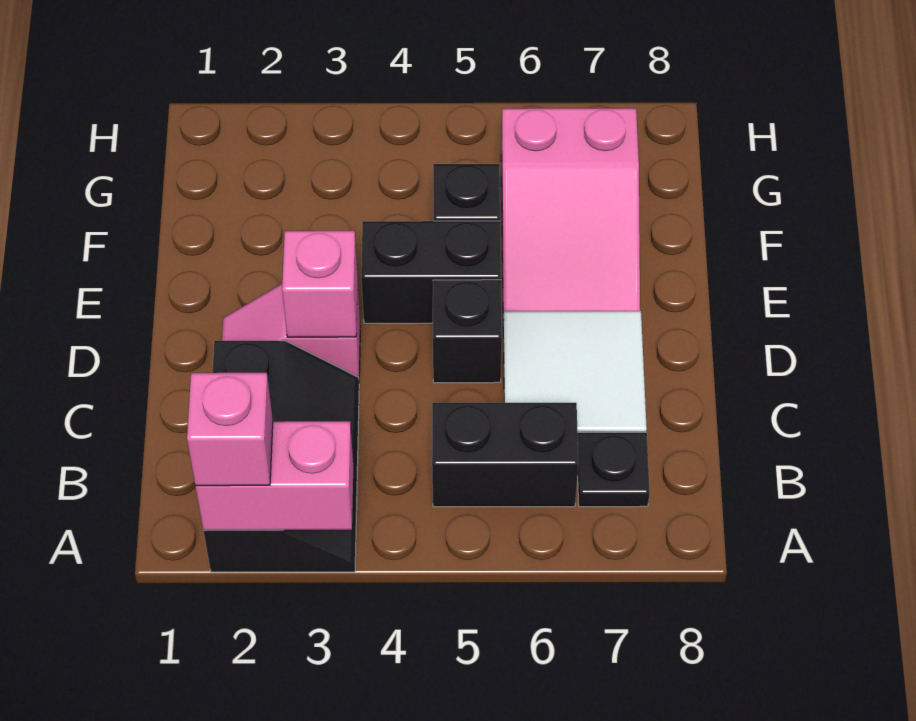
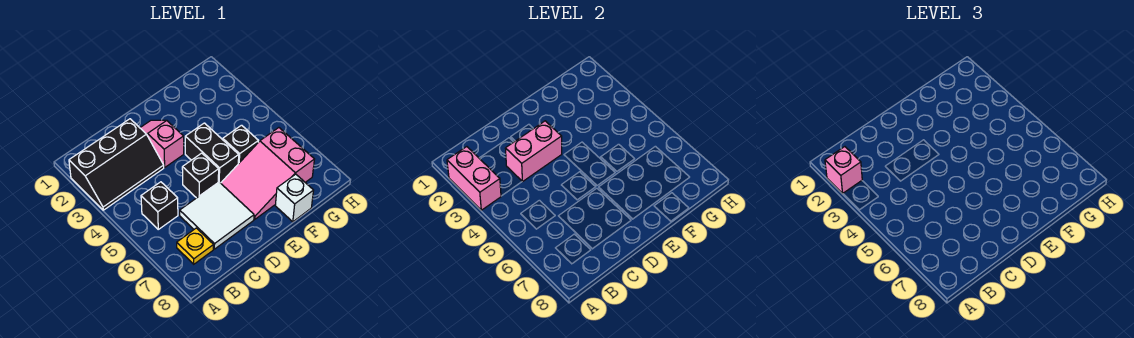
black brick B5:B6 level 1 -> black brick B5 level 1
black plate B7 level 1 -> yellow plate B7 level 1
pink brick D3 level 2 -> pink brick C3:D3 level 2
none -> white brick F8 level 1

